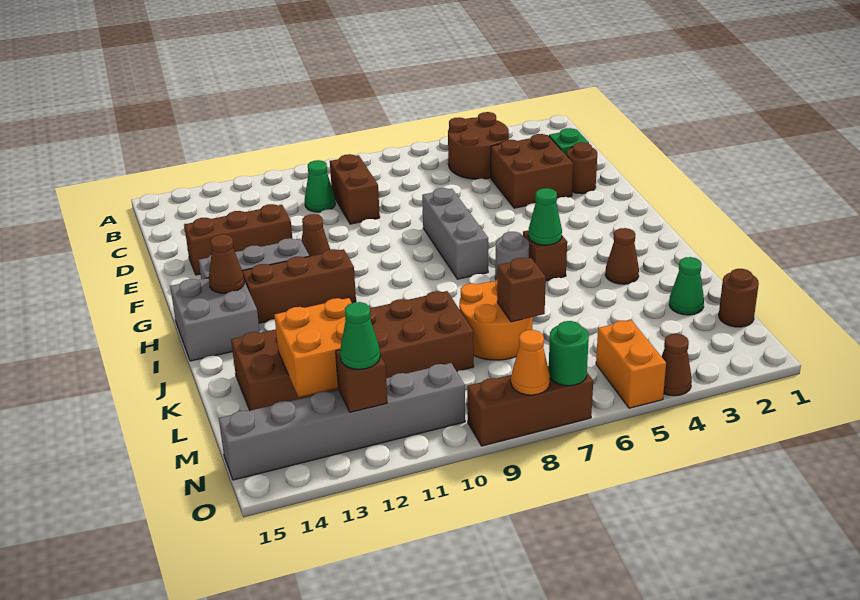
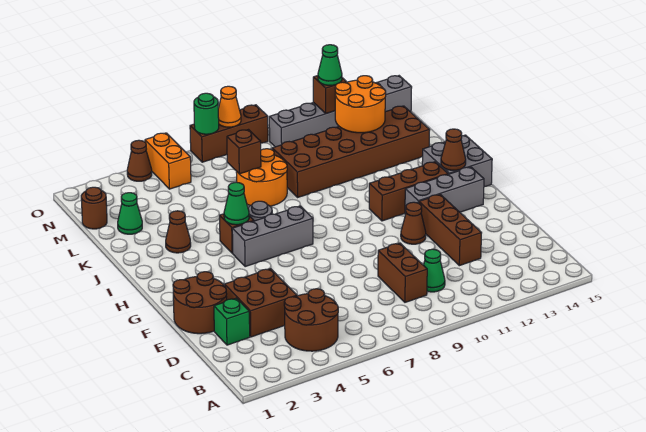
brown round brick E2 level 1 -> brown round brick E1:F2 level 1
brown brick E12:E14 level 1 -> brown brick D12:F12 level 1
grey brick F7:H7 level 1 -> grey brick H5:H7 level 1
orange brick L12:M13 level 2 -> orange round brick L12:M13 level 2

